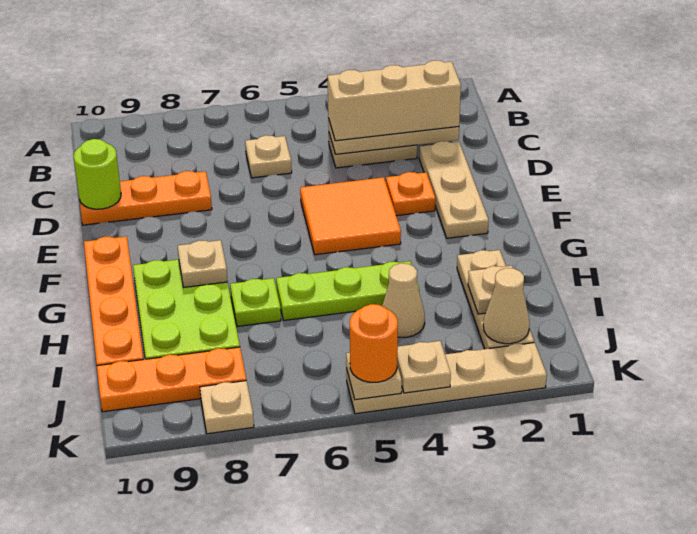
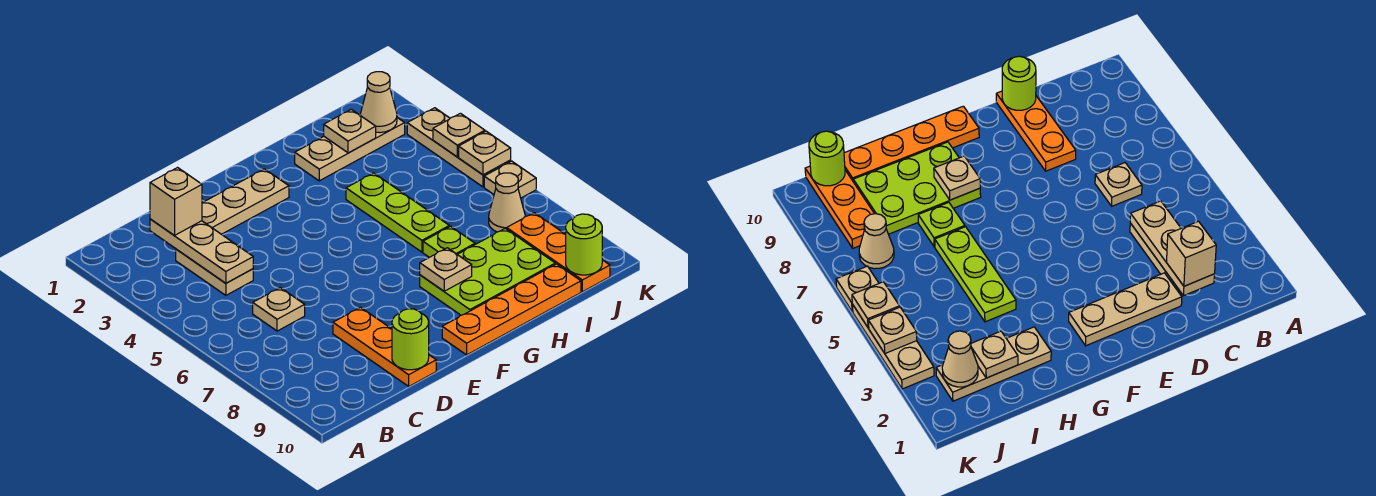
tan brick C2:C4 level 3 -> tan brick C2 level 3
orange plate E3 level 1 -> none
orange tile E4:F5 level 1 -> none
tan cone I4 level 1 -> tan cone J7 level 1
none -> lime round brick J10 level 2
tan plate K2:K5 level 1 -> tan plate K3:K5 level 1
orange round brick K5 level 3 -> none
tan plate K8 level 1 -> tan plate K6 level 1

